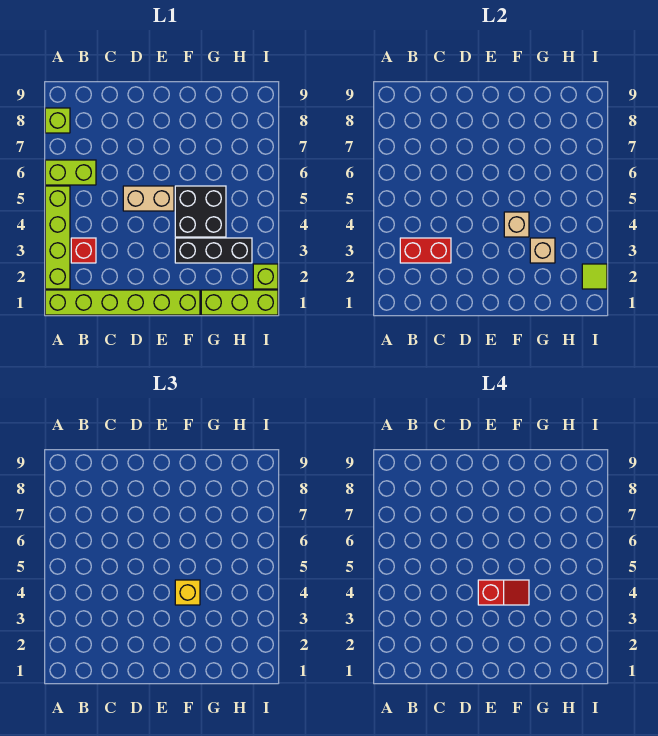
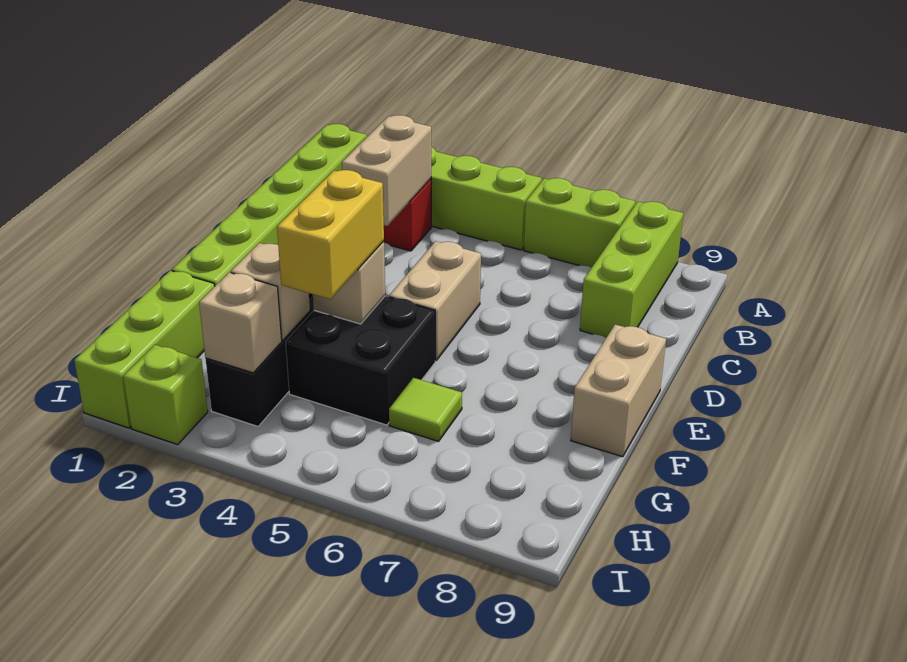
lime brick A6:B6 level 1 -> lime brick A6:A7 level 1
lime brick A8 level 1 -> lime brick A8:C8 level 1
red brick B3:C3 level 2 -> tan brick B3:C3 level 2
red slope E4:F4 level 4 top E -> none
none -> tan brick E9:F9 level 1
yellow brick F4 level 3 -> yellow brick F4:G4 level 3
none -> tan brick H3 level 2
lime tile I2 level 2 -> lime tile G6 level 1

